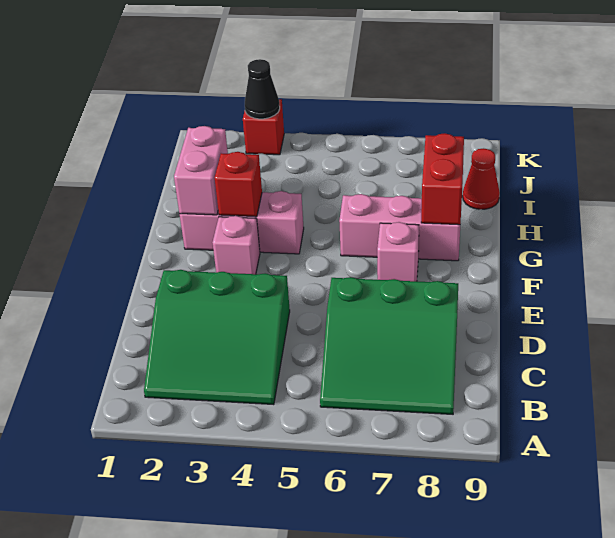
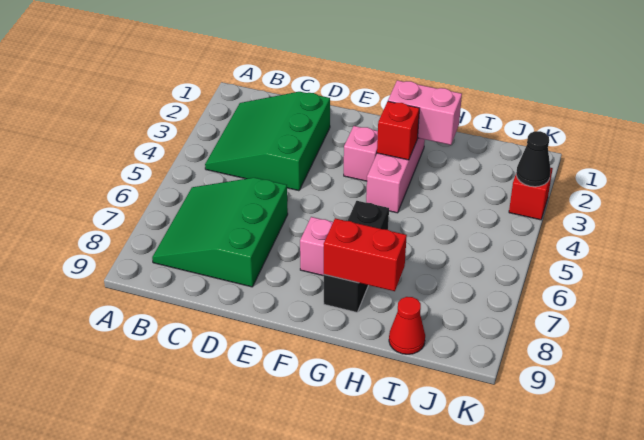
pink brick G6:G8 level 1 -> black brick G6:G8 level 1

